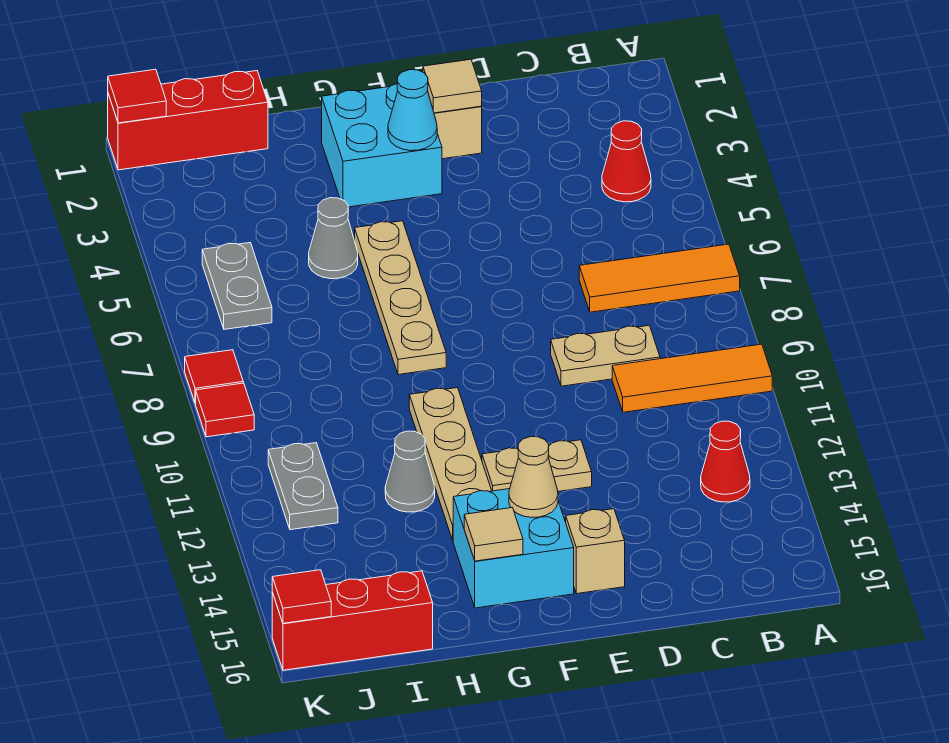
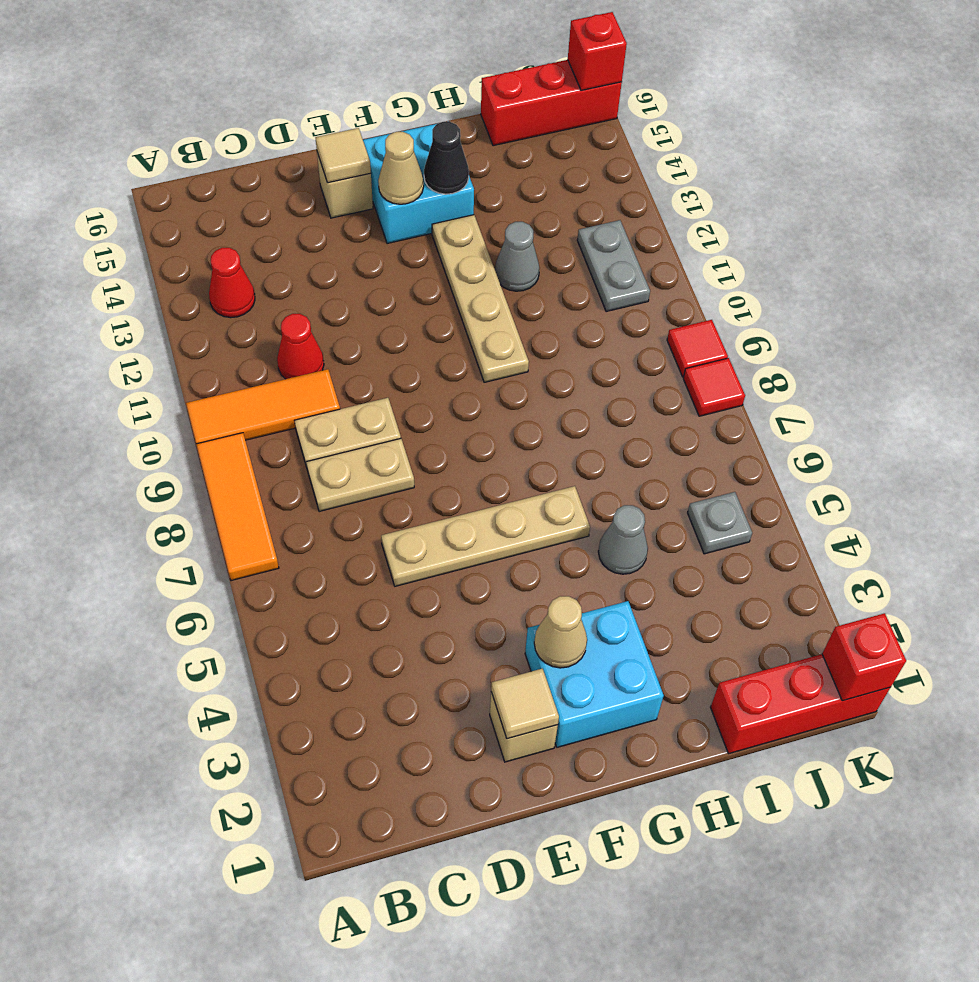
orange tile A7:C7 level 1 -> orange tile A7:A9 level 1
red cone B4 level 1 -> red cone C11 level 1
tan plate E12:F12 level 1 -> tan plate C8:D8 level 1
cyan cone F3 level 2 -> tan cone F3 level 2
tan plate G5:G8 level 1 -> tan plate D6:G6 level 1
none -> black cone G14 level 2
tan tile G15 level 2 -> tan tile E15 level 2
grey plate J5:J6 level 1 -> grey plate J5 level 1
red tile K1 level 2 -> red brick K1 level 2
red tile K16 level 2 -> red brick K16 level 2

